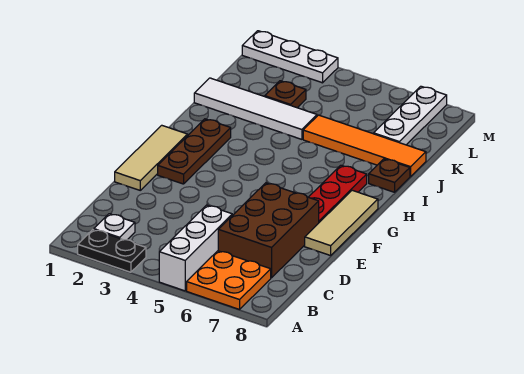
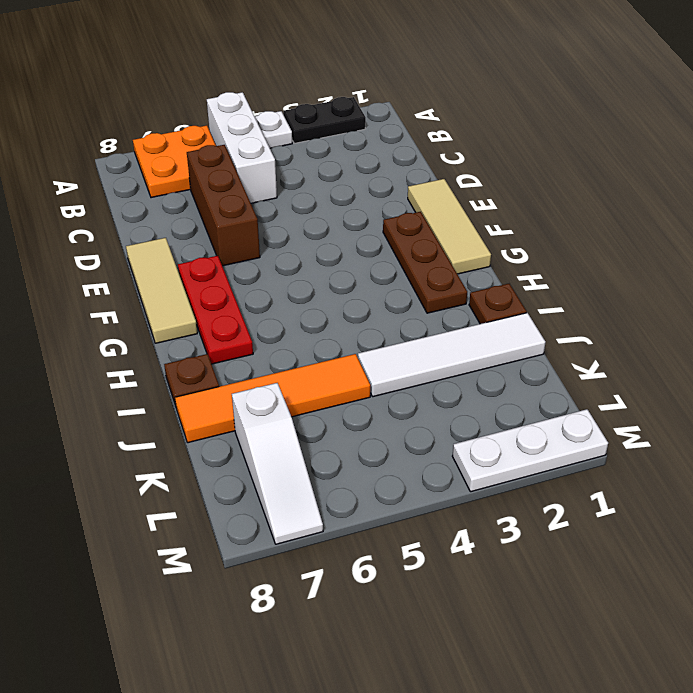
white plate B2 level 1 -> white plate A4 level 1
brown brick C6:E7 level 1 -> brown brick C6:E6 level 1
brown plate K3 level 1 -> brown plate I1 level 1
white plate K7:M7 level 1 -> white slope K7:M7 level 1 top K

